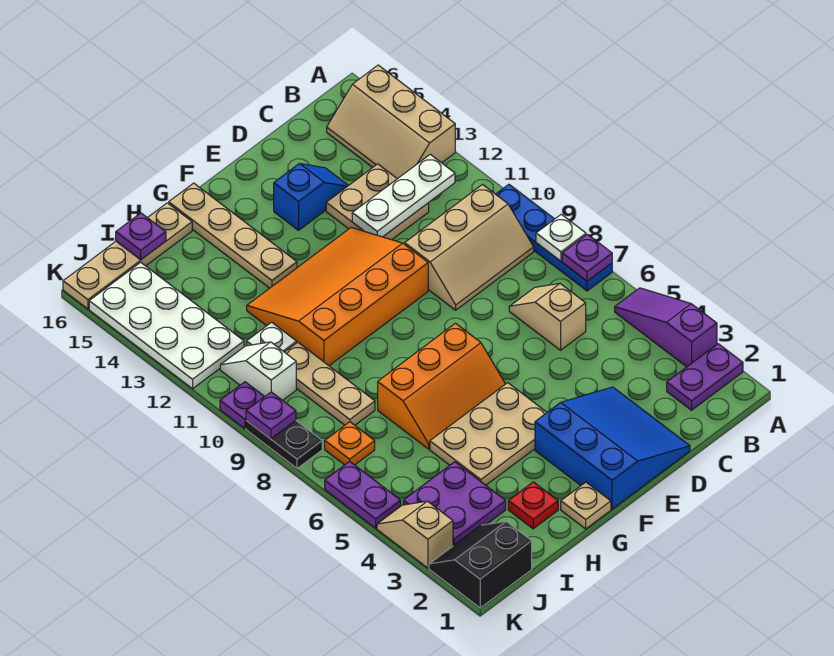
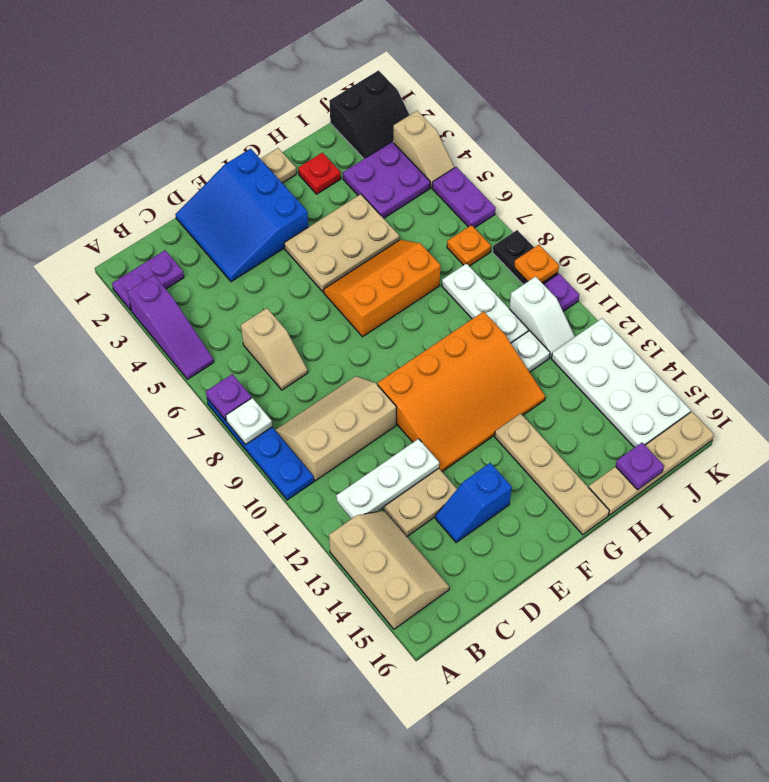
tan plate I8:I10 level 1 -> white plate I8:I10 level 1
purple plate K9 level 2 -> orange plate K9 level 2

